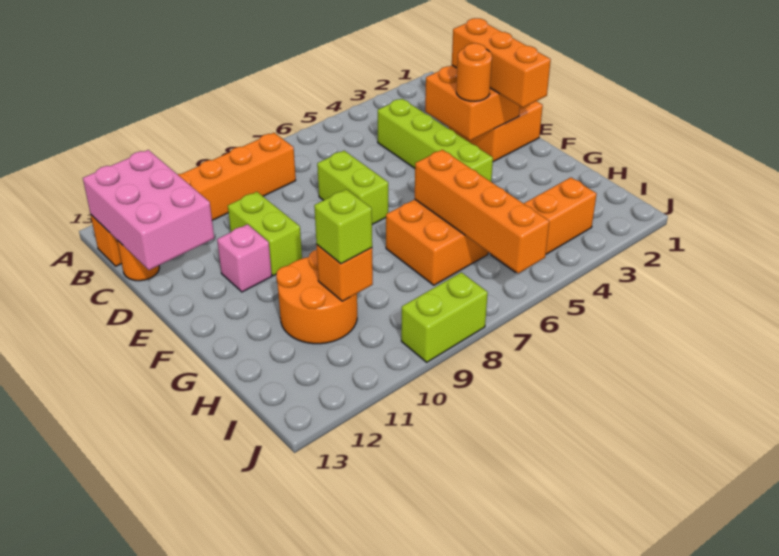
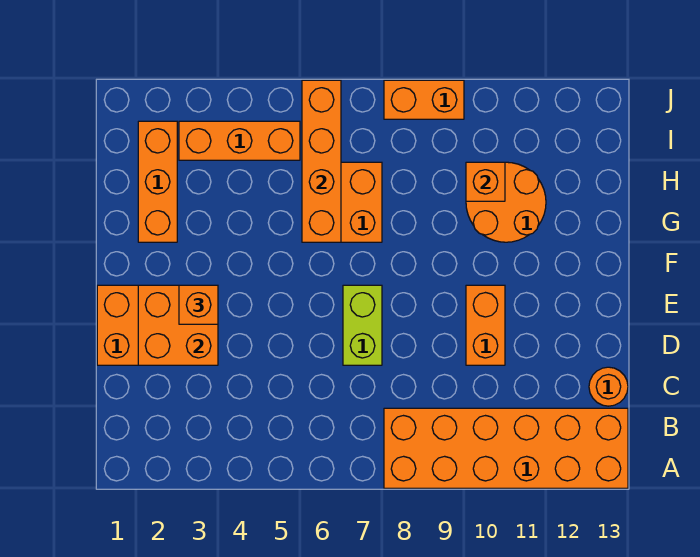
orange brick B8:B13 level 1 -> orange brick A8:B13 level 1
pink brick B12:D13 level 2 -> none
lime brick C4:F4 level 1 -> none
orange brick D2:F2 level 3 -> orange brick G2:I2 level 1
lime brick D10:E10 level 1 -> orange brick D10:E10 level 1
orange round brick E3 level 3 -> orange brick E3 level 3
pink brick E11 level 1 -> none
lime brick H10 level 3 -> none
lime brick J8:J9 level 1 -> orange brick J8:J9 level 1

